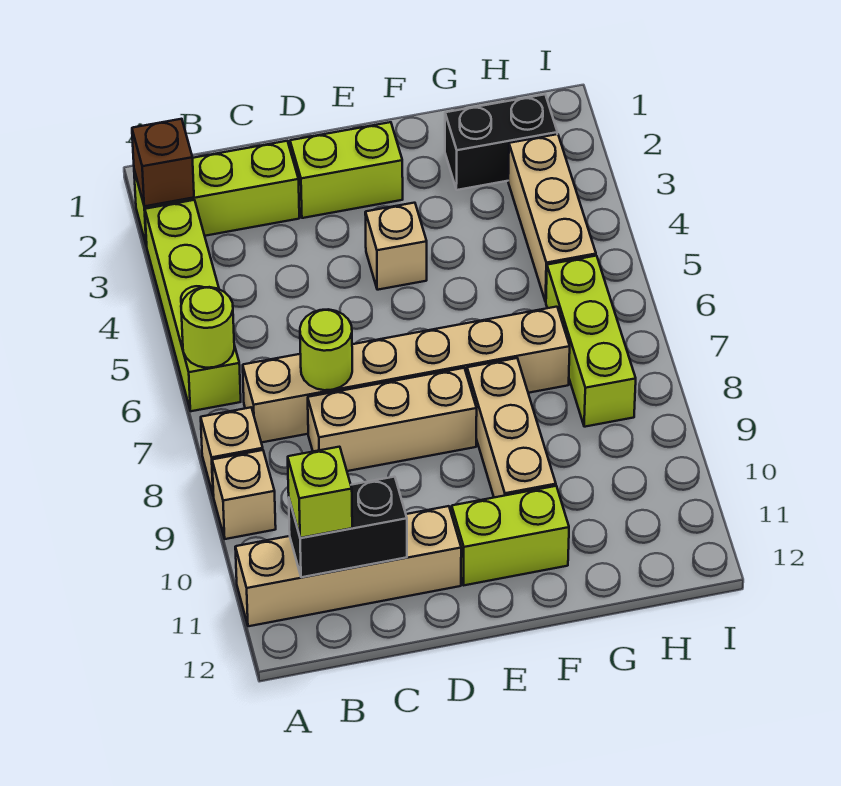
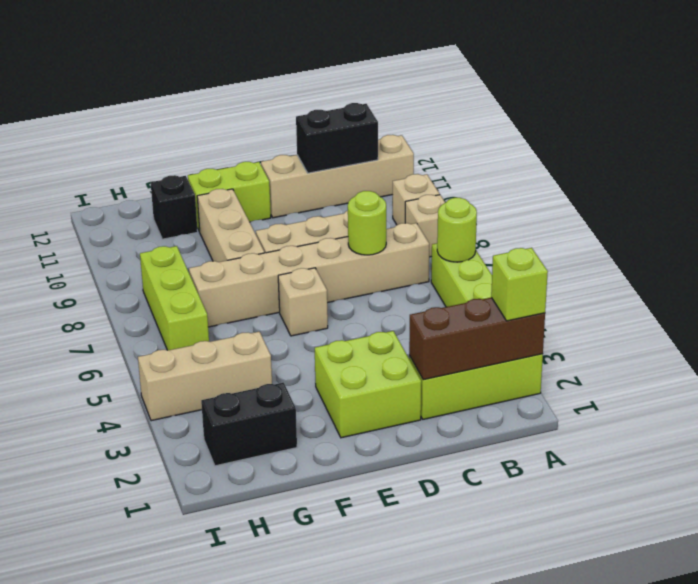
brown brick A2 level 2 -> brown brick A2:C2 level 2
lime brick B11 level 3 -> lime brick A2 level 3
lime brick D2:E2 level 1 -> lime brick D2:E3 level 1
tan brick E4 level 1 -> tan brick E6 level 1
none -> black brick G11 level 1
tan brick H3:H5 level 1 -> tan brick G4:I4 level 1

